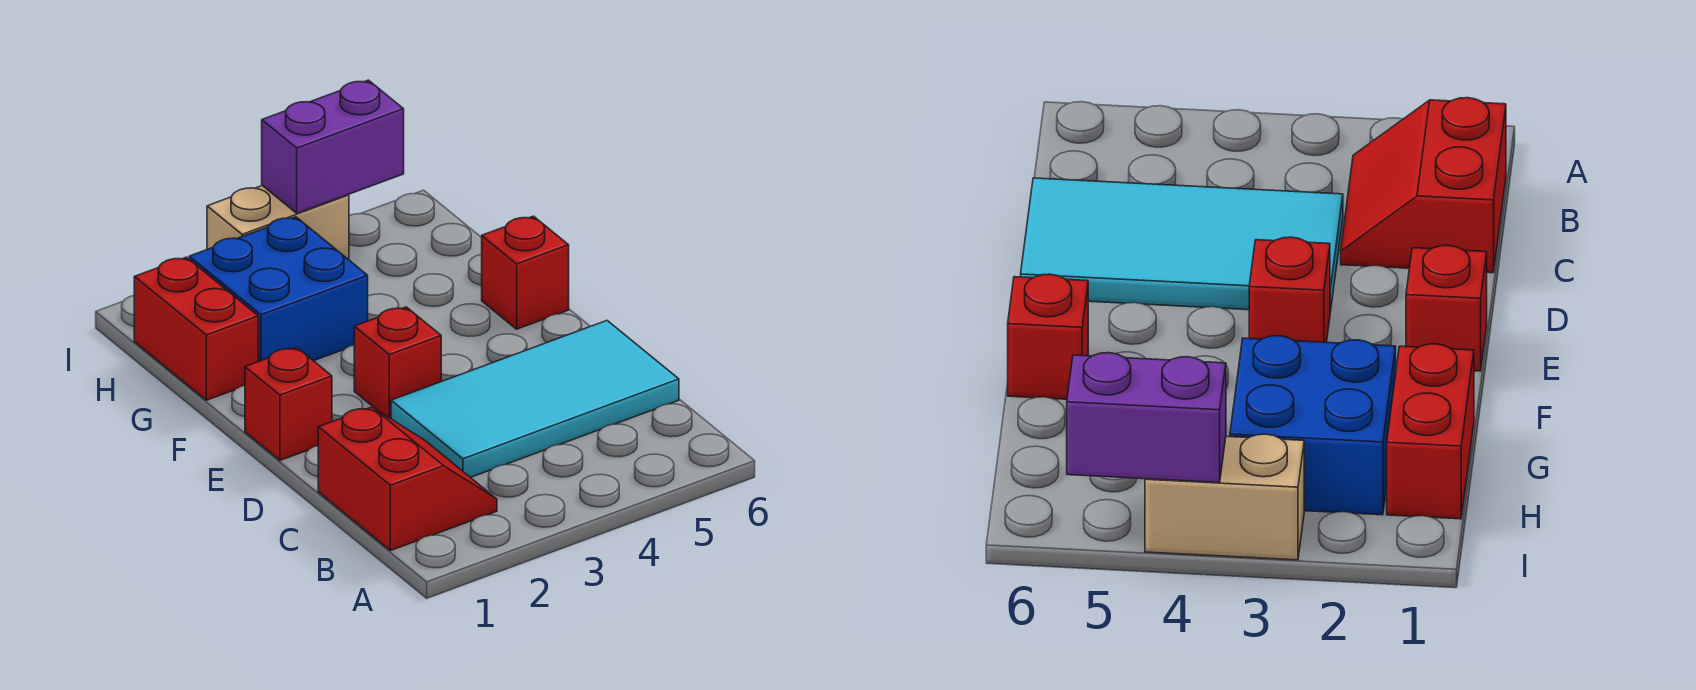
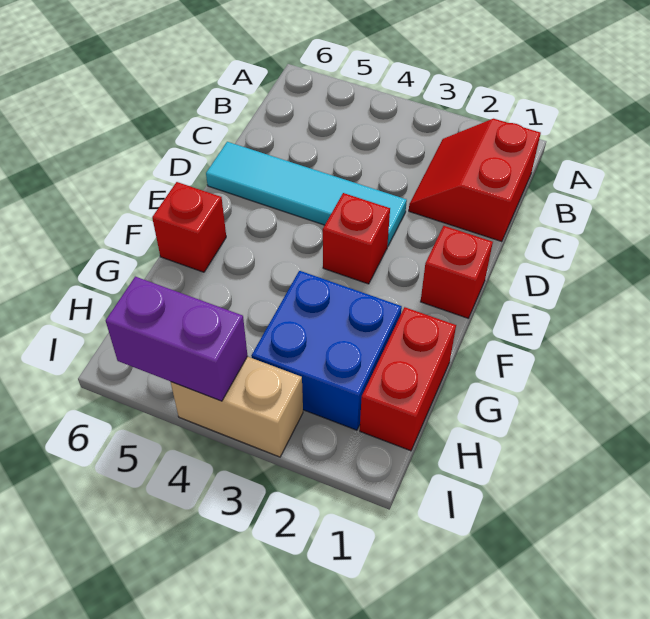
cyan tile C3:D6 level 1 -> cyan tile D3:D6 level 1

